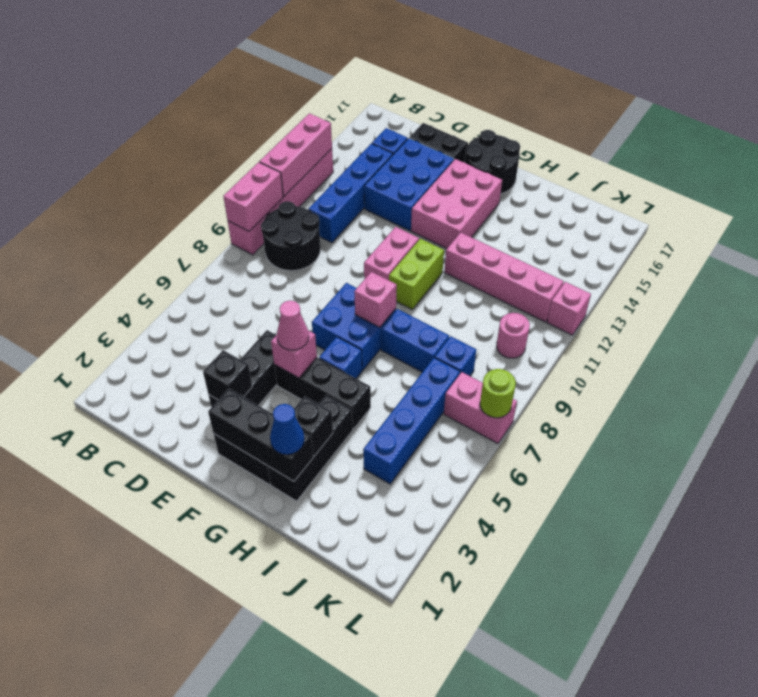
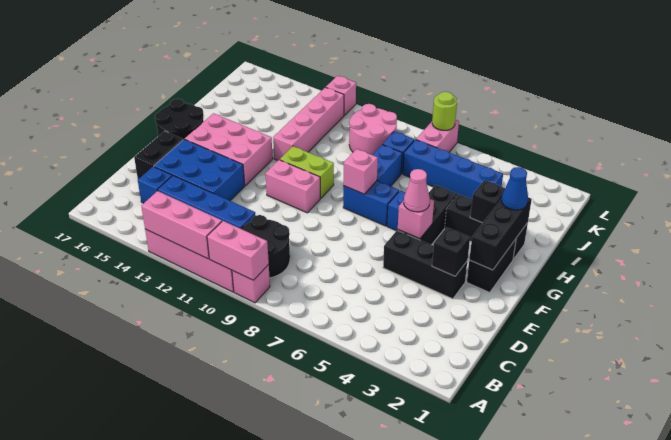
blue brick F7:G8 level 1 -> blue brick G7:G8 level 1
pink round brick K10 level 1 -> pink round brick J9:K10 level 1

